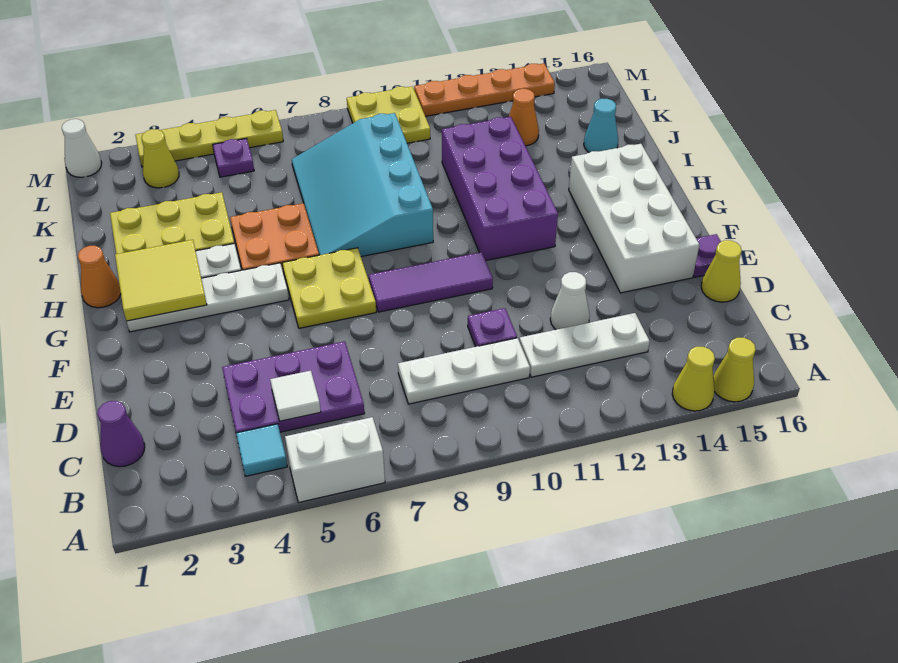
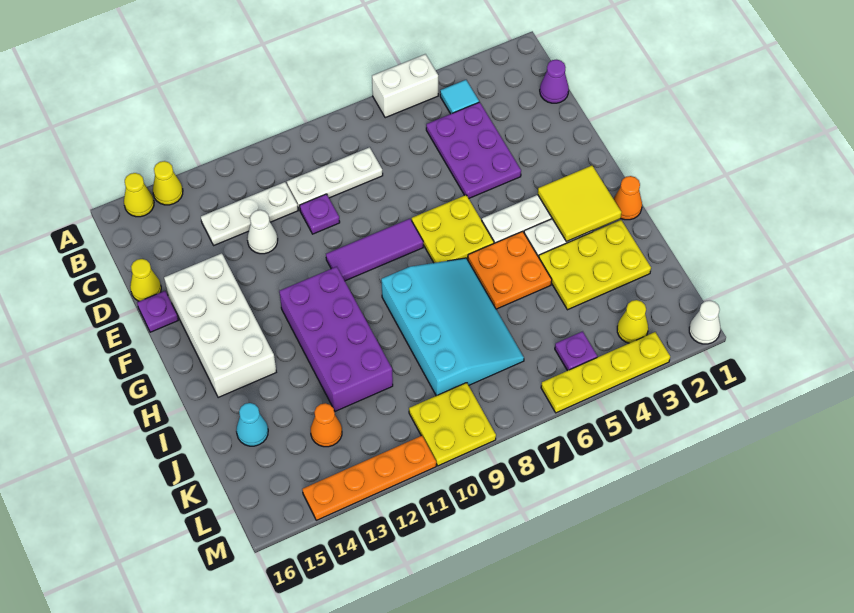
purple plate C4:D6 level 1 -> purple plate C4:E5 level 1
white tile C5 level 2 -> none

